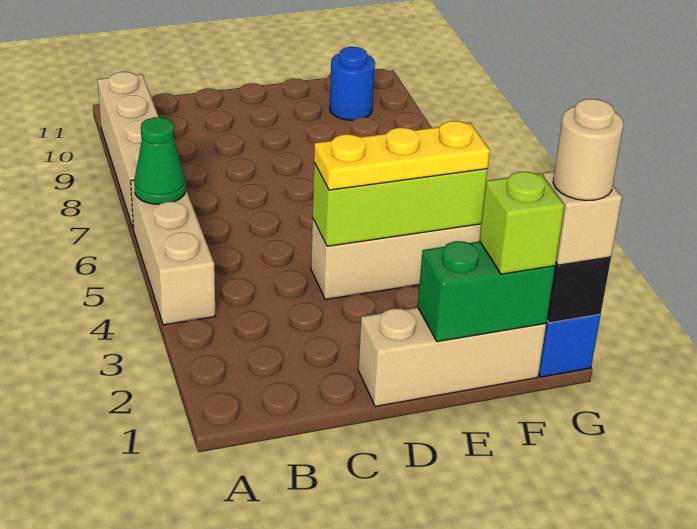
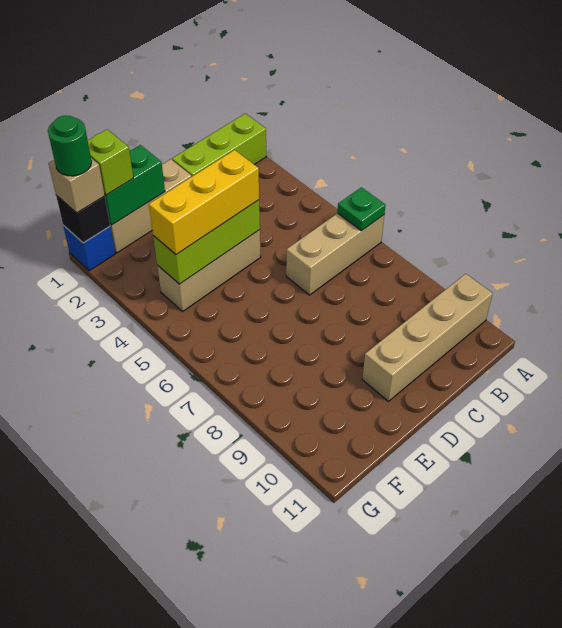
none -> lime brick A1:C1 level 1
tan brick A4:A6 level 1 -> tan brick A6:C6 level 1
green cone A6 level 2 -> green plate A6 level 2
tan brick A7:A10 level 1 -> tan brick A10:D10 level 1
yellow plate D4:F4 level 3 -> yellow brick D4:F4 level 3
blue round brick F10 level 1 -> none
tan round brick G1 level 4 -> green round brick G1 level 4

